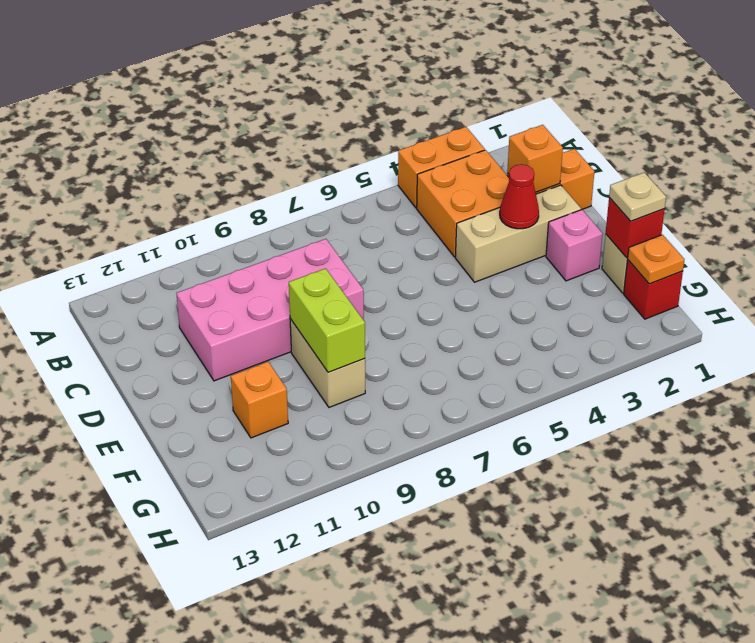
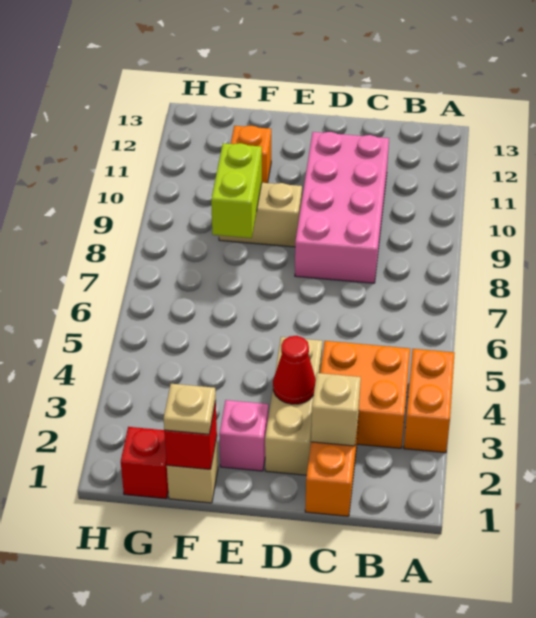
orange brick C2 level 2 -> tan brick C2 level 2
lime brick E9:F9 level 2 -> lime brick F8:F9 level 2
orange plate G1 level 2 -> none

